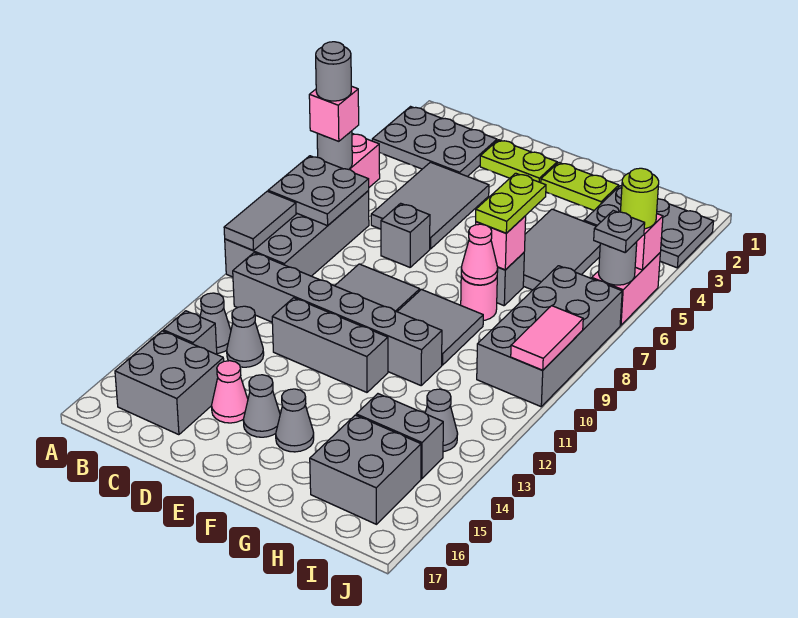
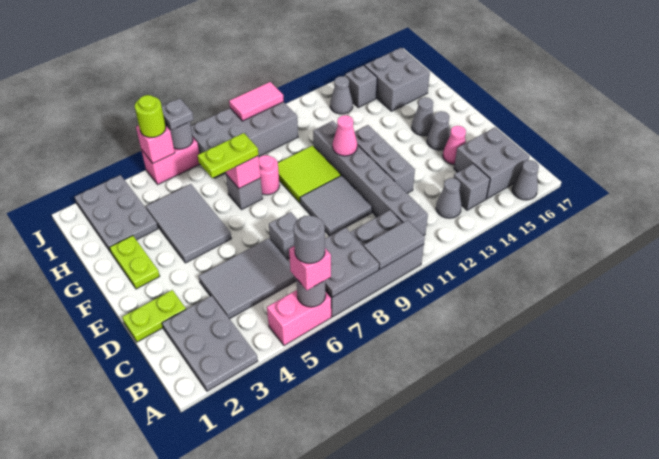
grey cone C13 level 1 -> grey cone A16 level 1
lime plate D2:E2 level 1 -> lime plate D1:D2 level 1
grey tile F9:G10 level 1 -> lime tile F9:G10 level 1
grey tile G4:H6 level 1 -> grey tile F4:H5 level 1
pink cone G8 level 2 -> pink cone F11 level 2
grey brick H14:I14 level 1 -> grey brick I14 level 1

